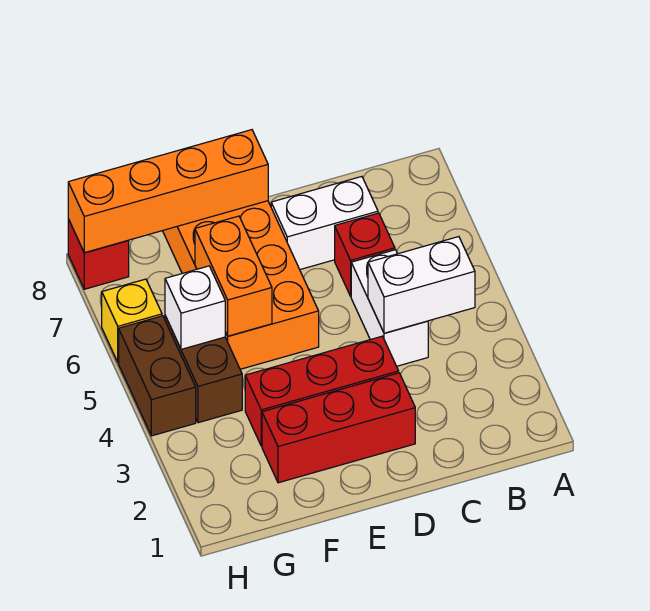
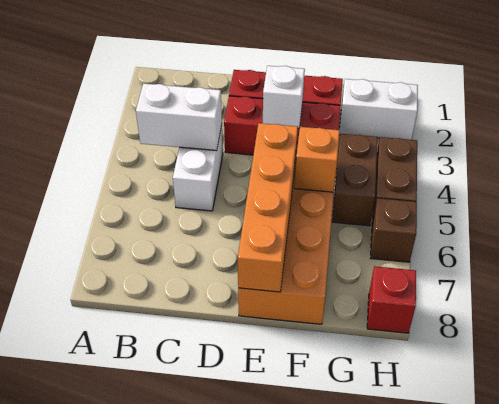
red brick C6 level 1 -> none
white brick C7:D7 level 1 -> white brick G2:H2 level 1
orange brick E8:H8 level 2 -> orange brick E5:E8 level 2
orange brick F5:F6 level 2 -> orange brick F5 level 2
white brick G5 level 2 -> white brick E3 level 2
yellow brick H6 level 1 -> brown brick H6 level 1

